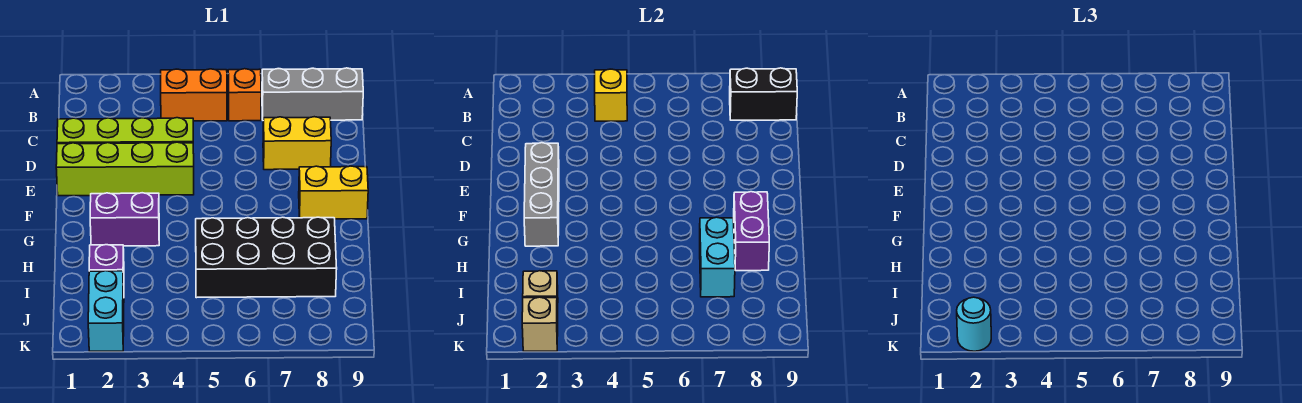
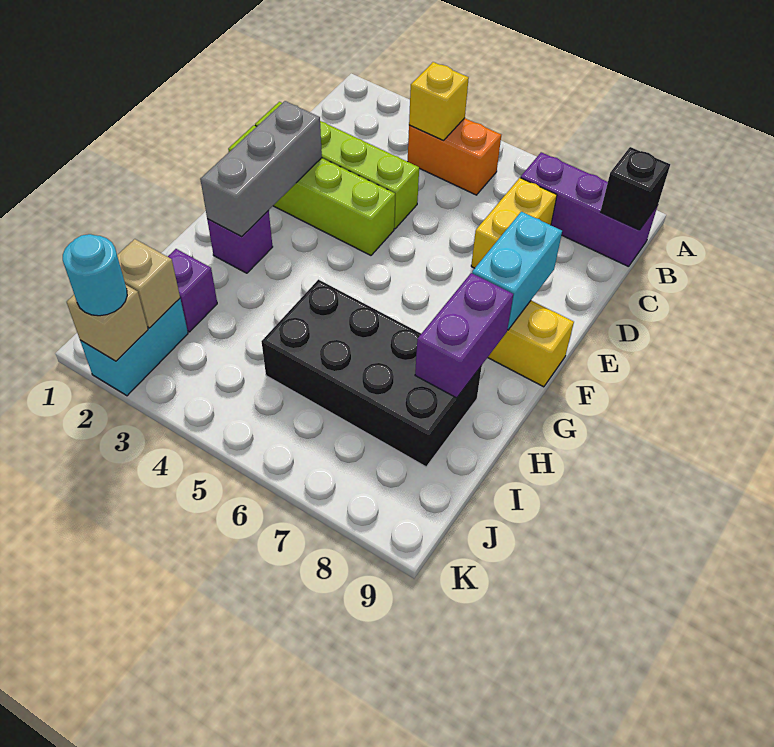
orange brick B6 level 1 -> none
grey brick B7:B9 level 1 -> purple brick B7:B9 level 1
black brick B8:B9 level 2 -> black brick B9 level 2
yellow brick D7:D8 level 1 -> yellow brick C7:D7 level 1
purple brick G2:G3 level 1 -> purple brick G2 level 1
cyan brick H7:I7 level 2 -> cyan brick E8:F8 level 2

